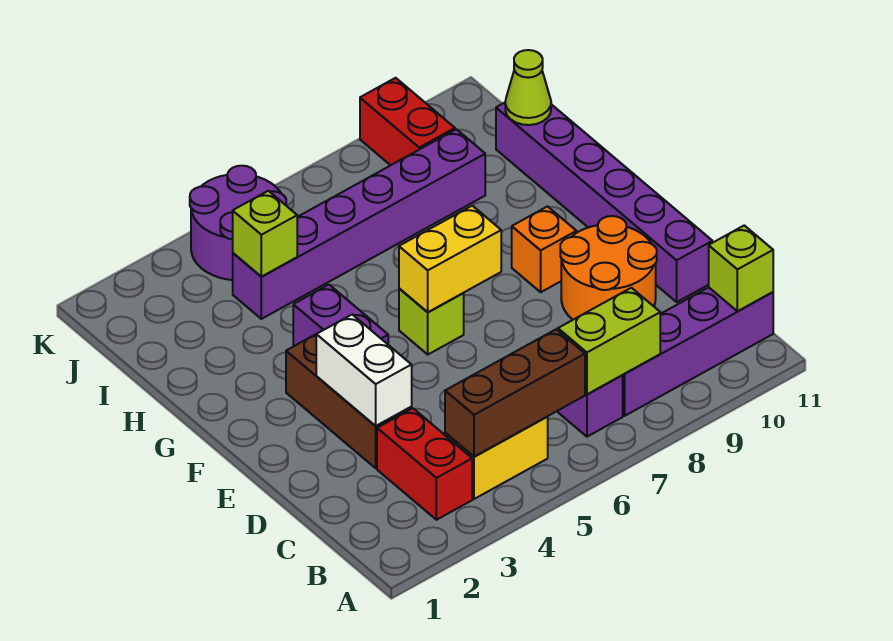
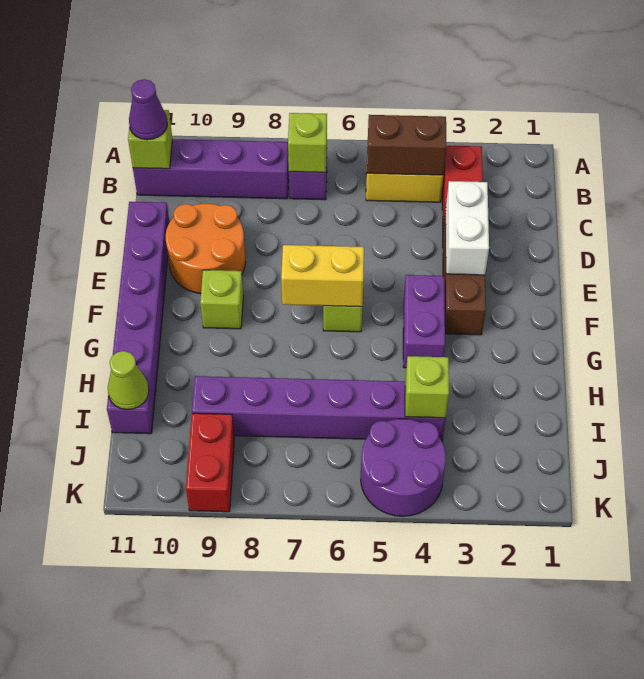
brown brick B4:B6 level 2 -> brown brick B4:B5 level 2
lime brick B7:B8 level 2 -> lime brick B7 level 2
none -> purple cone B11 level 3
orange brick F9 level 1 -> lime brick F9 level 1

